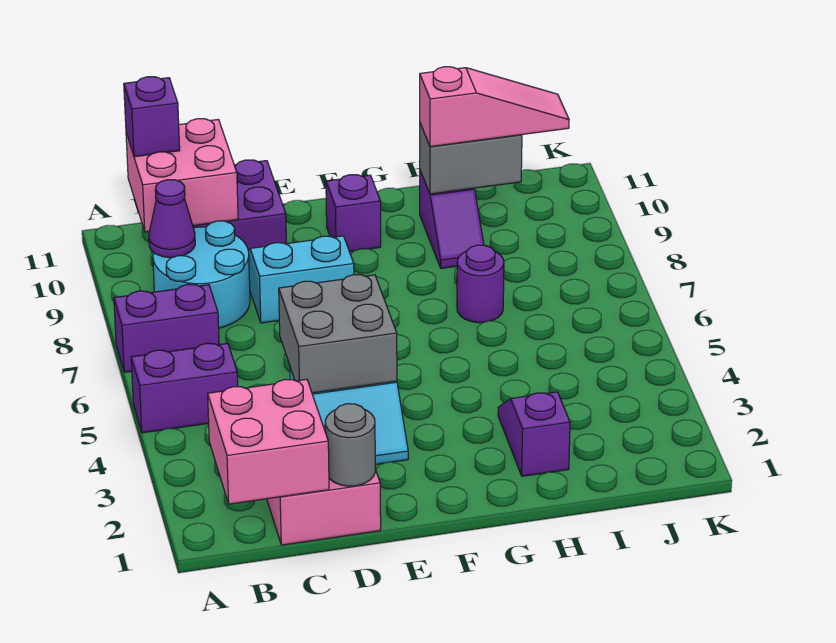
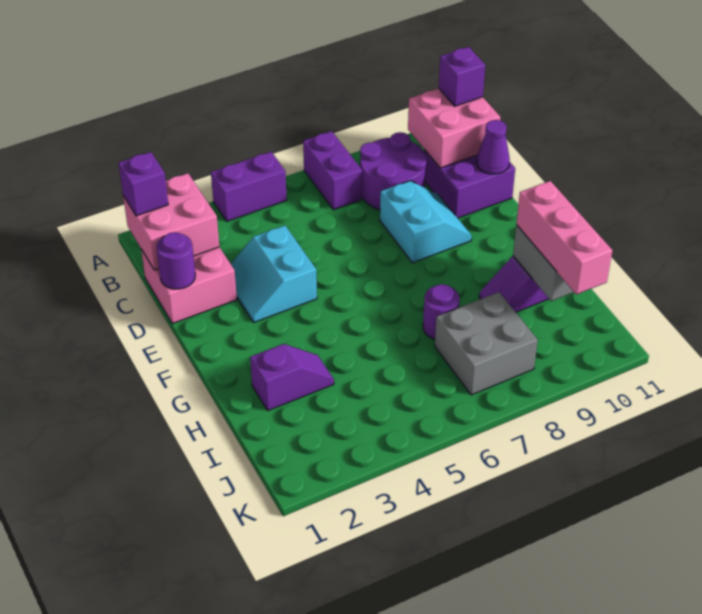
purple brick A5:B5 level 1 -> purple brick A4:A5 level 1
cyan round brick B8:C9 level 1 -> purple round brick B8:C9 level 1
purple cone B9 level 2 -> purple cone D11 level 2
grey round brick D1 level 2 -> purple round brick D1 level 2
grey brick D4:E5 level 2 -> grey brick I7:J8 level 1
purple brick F10 level 1 -> purple brick B1 level 3
pink slope H10:J10 level 3 top H -> pink brick H10:J10 level 3

